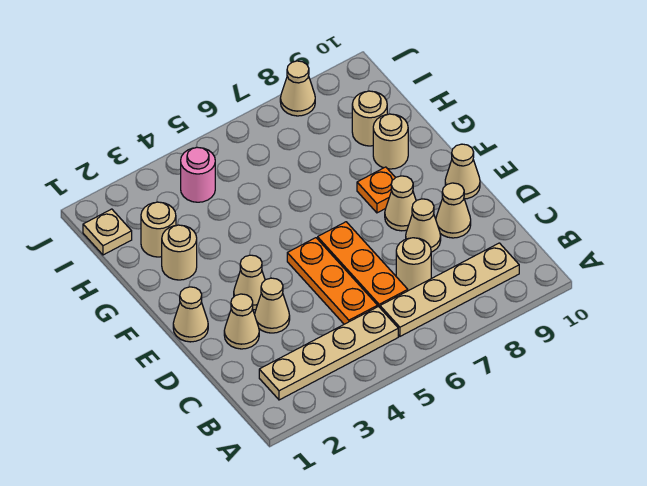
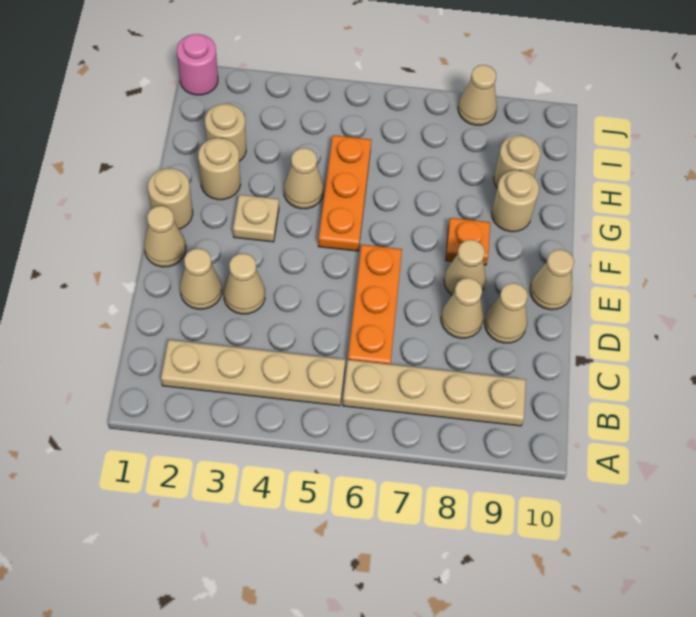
orange plate C5:E5 level 1 -> orange plate F5:H5 level 1
tan round brick C7 level 1 -> tan round brick F1 level 1
tan cone E3 level 1 -> tan cone G4 level 1
tan plate I1 level 1 -> tan plate F3 level 1
pink round brick I4 level 1 -> pink round brick J1 level 1

